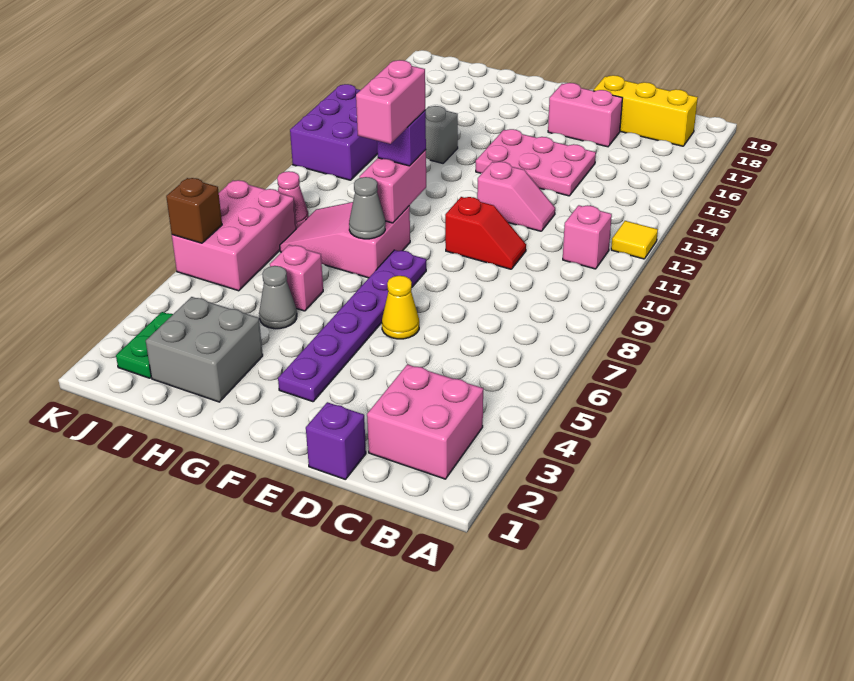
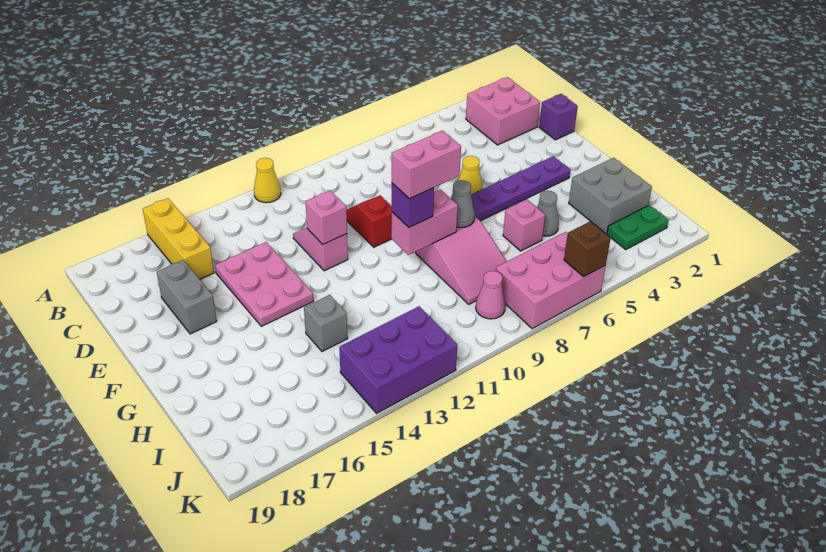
yellow tile A12 level 1 -> yellow cone A12 level 1
pink brick B11 level 1 -> pink brick E12 level 2
yellow brick B18:D18 level 1 -> yellow brick A16:C16 level 1
pink brick D17:E17 level 1 -> grey brick D17:E17 level 1

